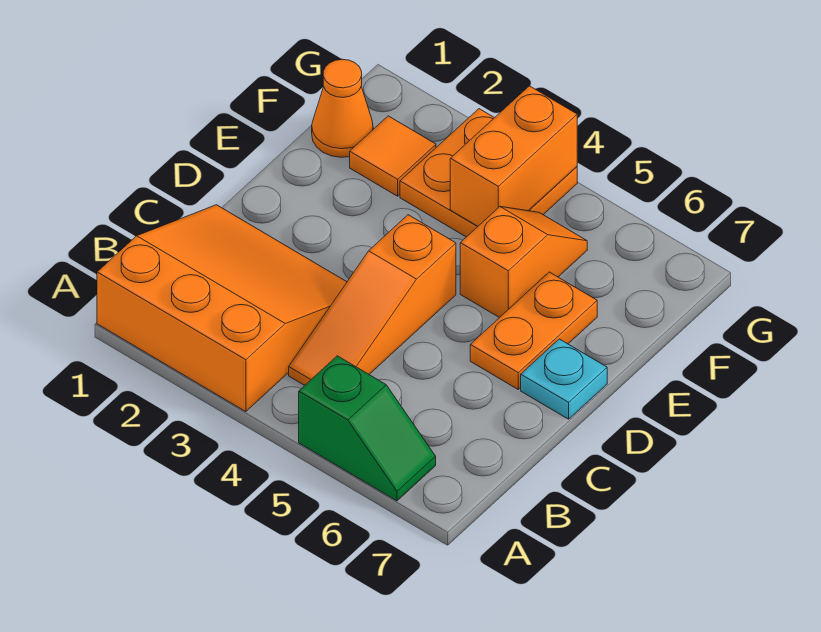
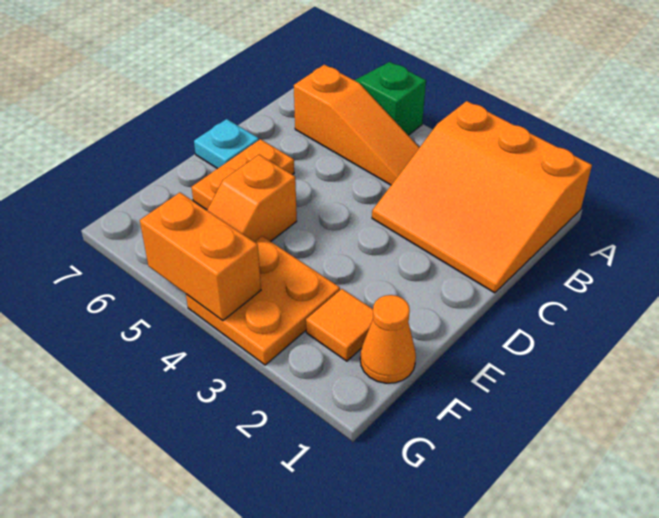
orange slope B4:D4 level 1 top D -> orange slope B4:B6 level 1 top 6
orange brick F4:G4 level 2 -> orange brick G4:G5 level 2

